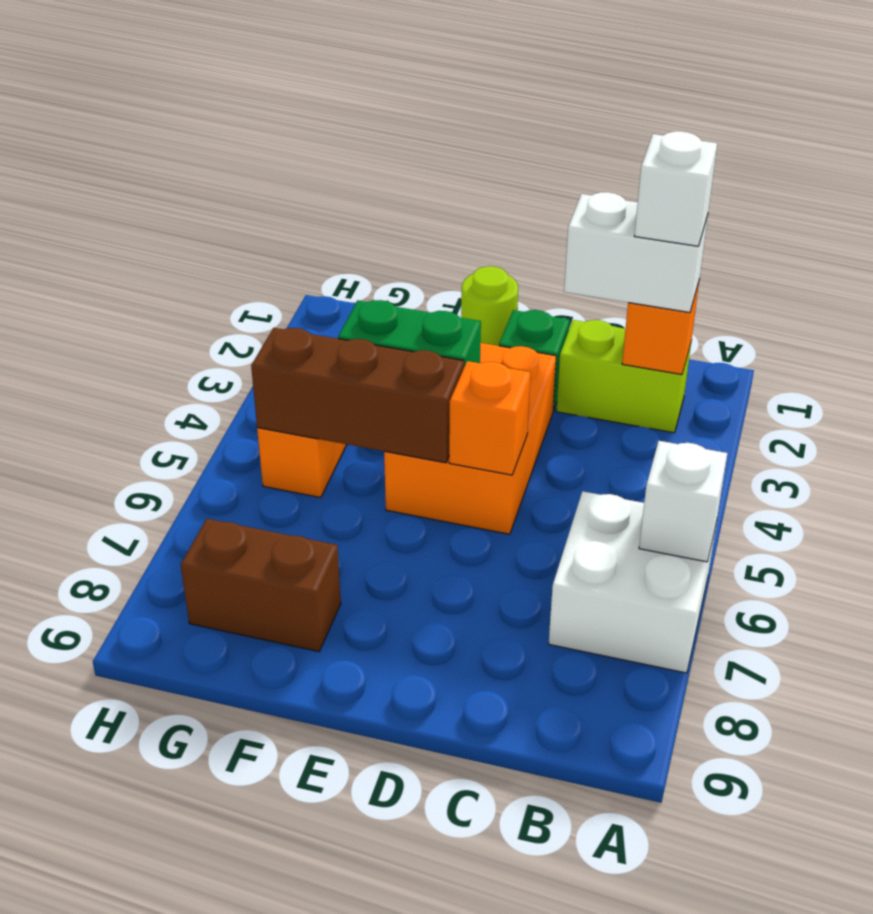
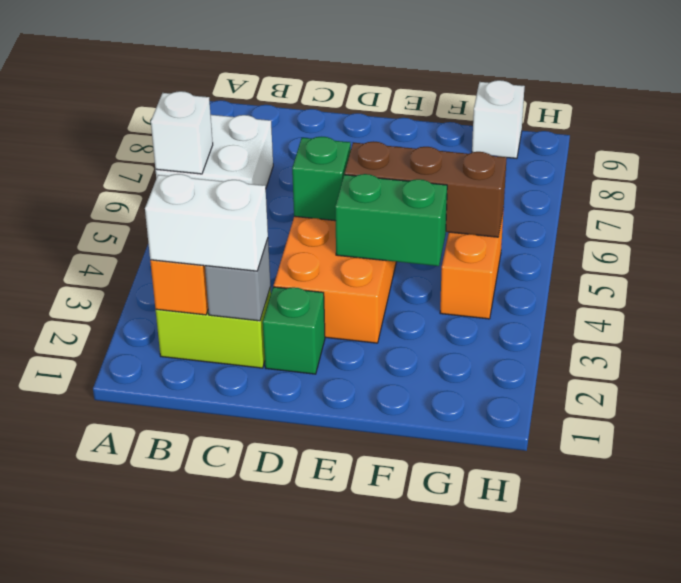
white brick B2 level 4 -> white brick G9 level 1
none -> grey brick C2 level 2
orange brick D5 level 2 -> green brick D5 level 2
lime round brick E1 level 1 -> none
brown brick F8:G8 level 1 -> none

